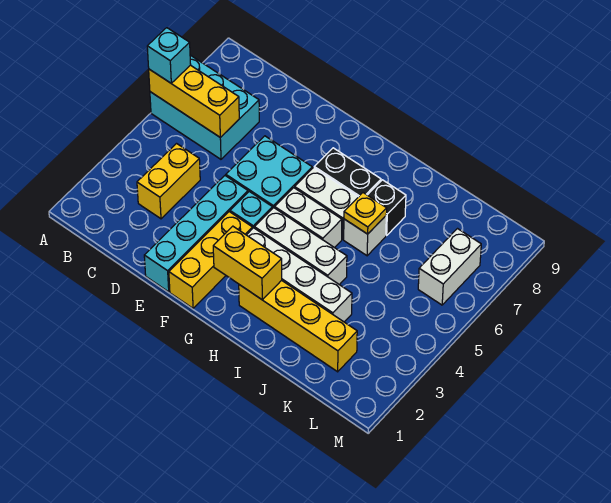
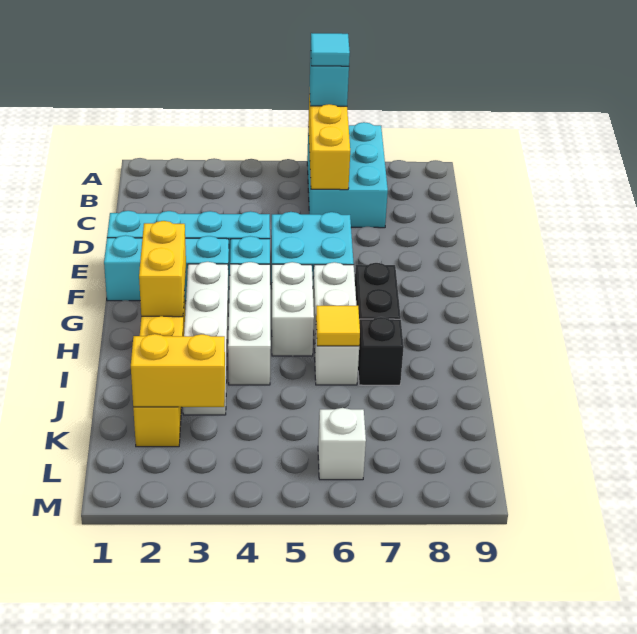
none -> cyan tile A6 level 4
yellow brick C3:C4 level 1 -> yellow brick K2:K3 level 2
yellow brick F1:F3 level 1 -> cyan brick F1:F3 level 1
yellow plate I6 level 2 -> yellow tile I6 level 2
white brick L6:L7 level 1 -> white brick L6 level 1

